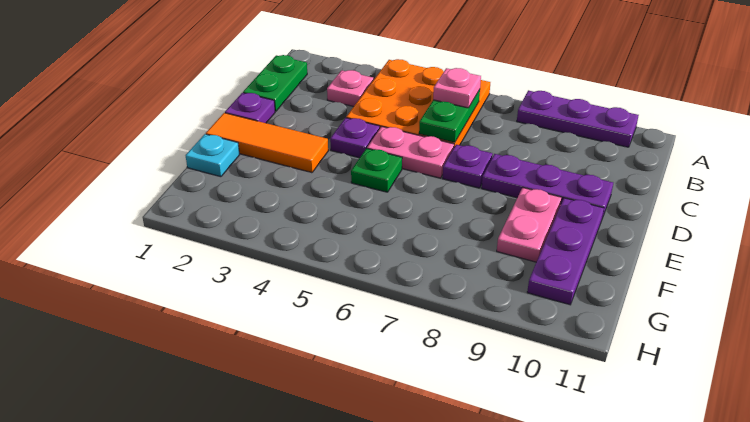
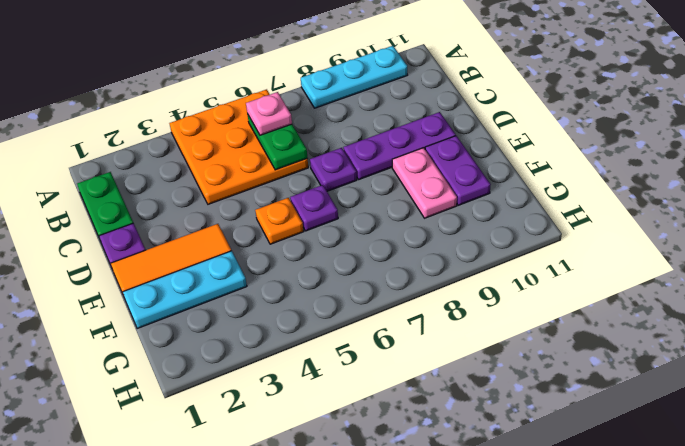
purple plate A8:A10 level 1 -> cyan plate A8:A10 level 1
pink plate B3 level 1 -> none
purple plate D4 level 1 -> purple plate E6 level 1
pink plate D5:D6 level 1 -> none
green plate E5 level 1 -> orange plate E5 level 1
purple plate E10:G10 level 1 -> purple plate E10:F10 level 1
cyan plate F1 level 1 -> cyan plate F1:F3 level 1

